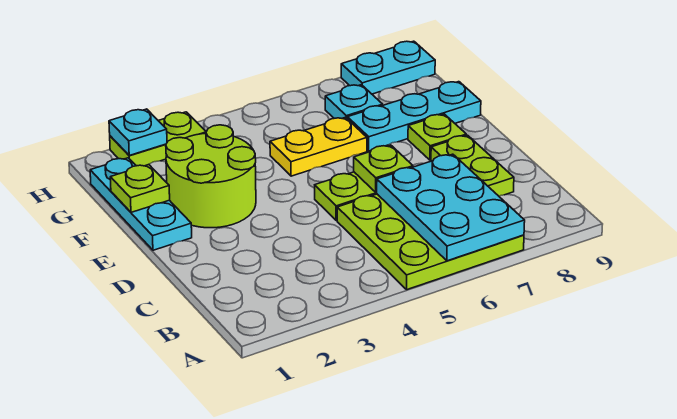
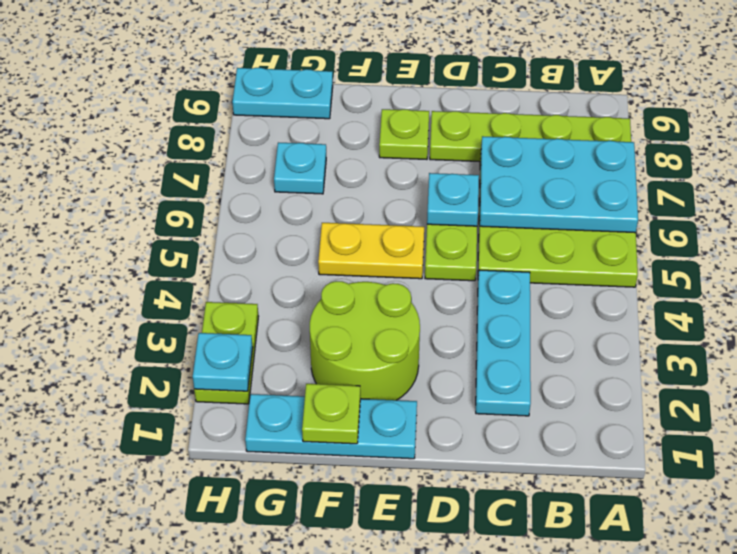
lime plate C8:D8 level 1 -> lime plate A8:D8 level 1
lime plate D6 level 2 -> cyan plate D6 level 2
yellow plate F5:F6 level 1 -> yellow plate E5:F5 level 1
cyan plate F7:F9 level 1 -> cyan plate C2:C4 level 1
cyan plate H8:H9 level 1 -> cyan plate G9:H9 level 1

